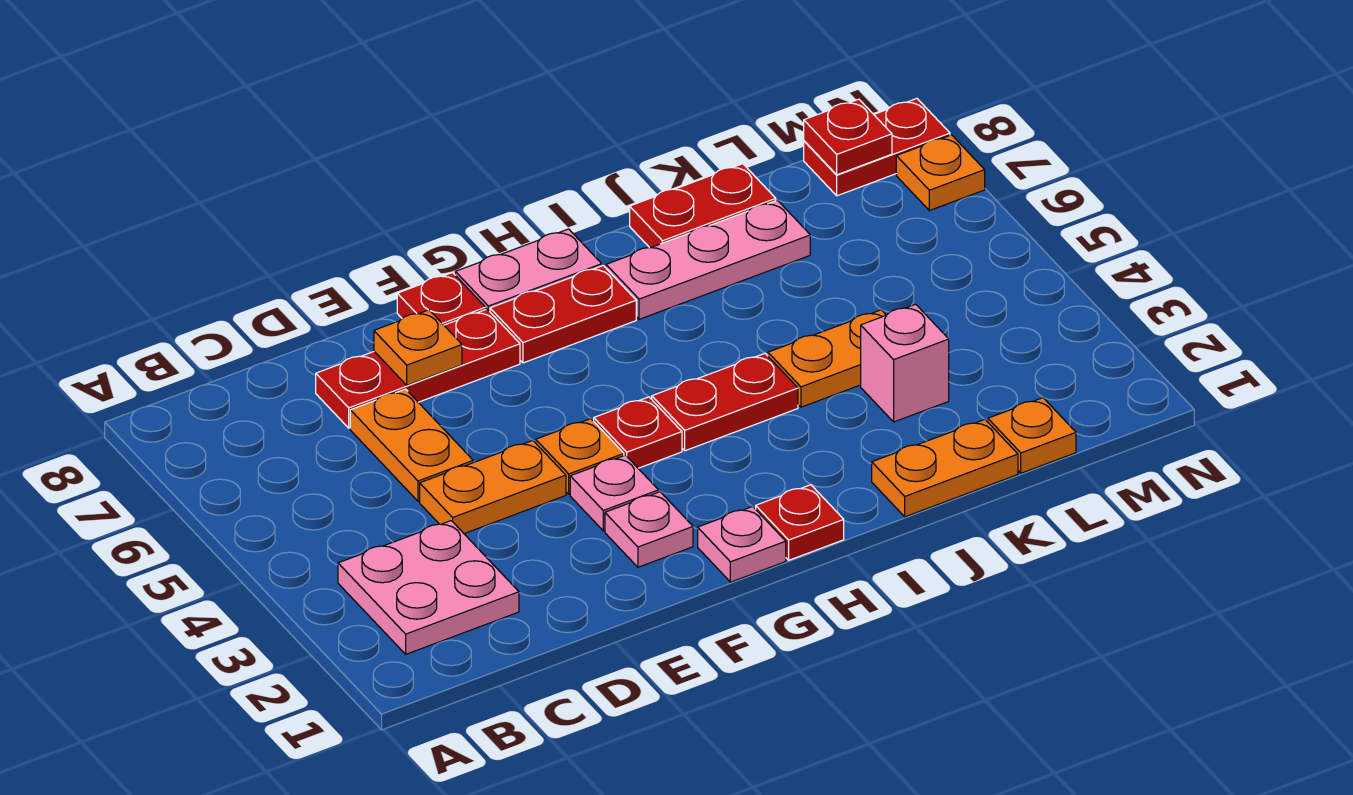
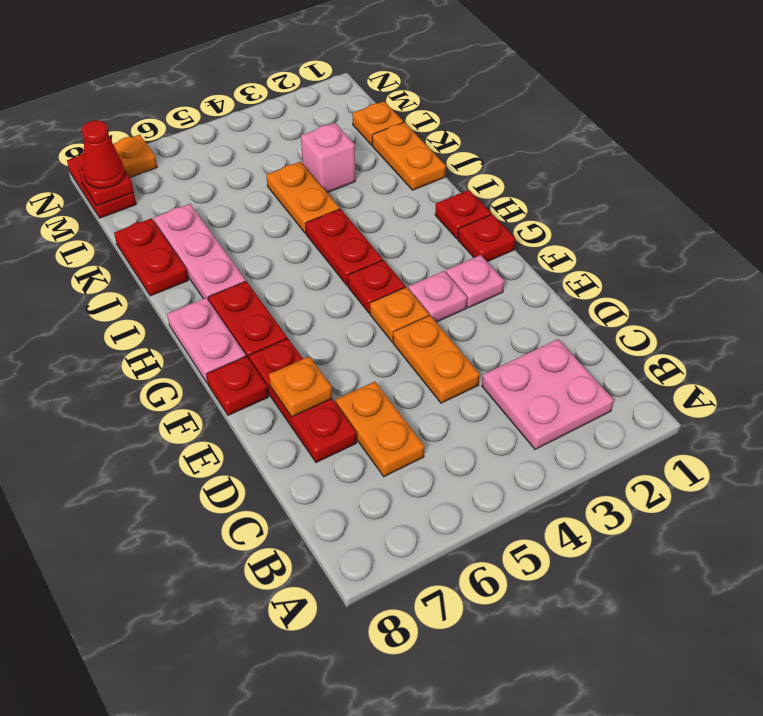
orange plate D5:D6 level 1 -> orange plate C6:D6 level 1
pink plate G1 level 1 -> red plate G1 level 1
none -> red cone M8 level 3

